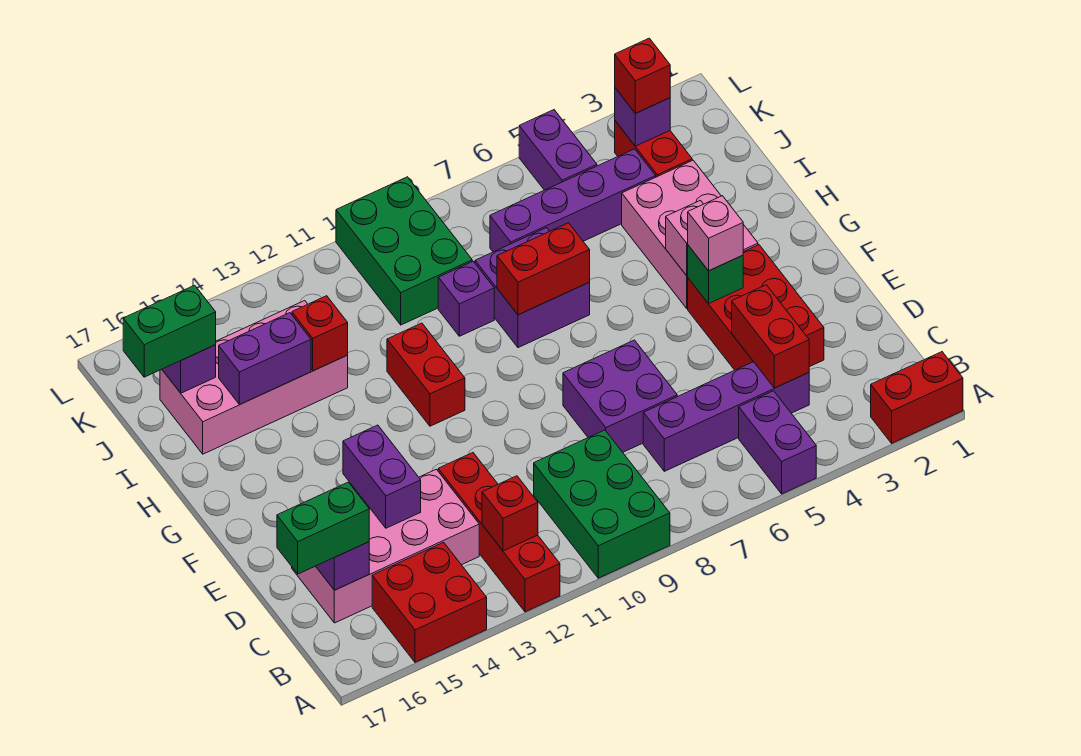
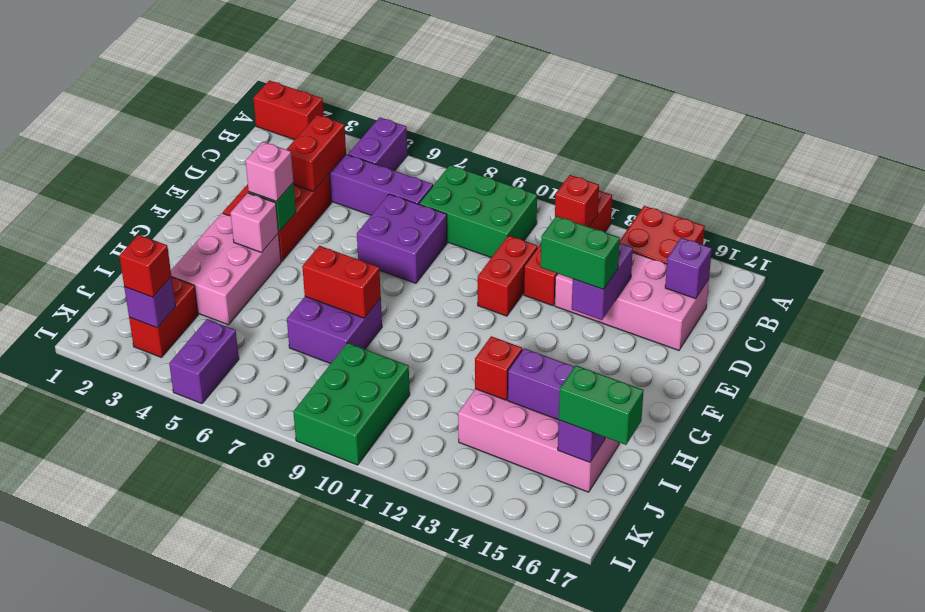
green brick A9:C10 level 1 -> green brick B8:C10 level 1
green brick C16:C17 level 3 -> green brick E13:E14 level 3
red brick G11:H11 level 1 -> red brick D11:E11 level 1
purple brick I9 level 1 -> none
purple brick J4:J7 level 1 -> none

